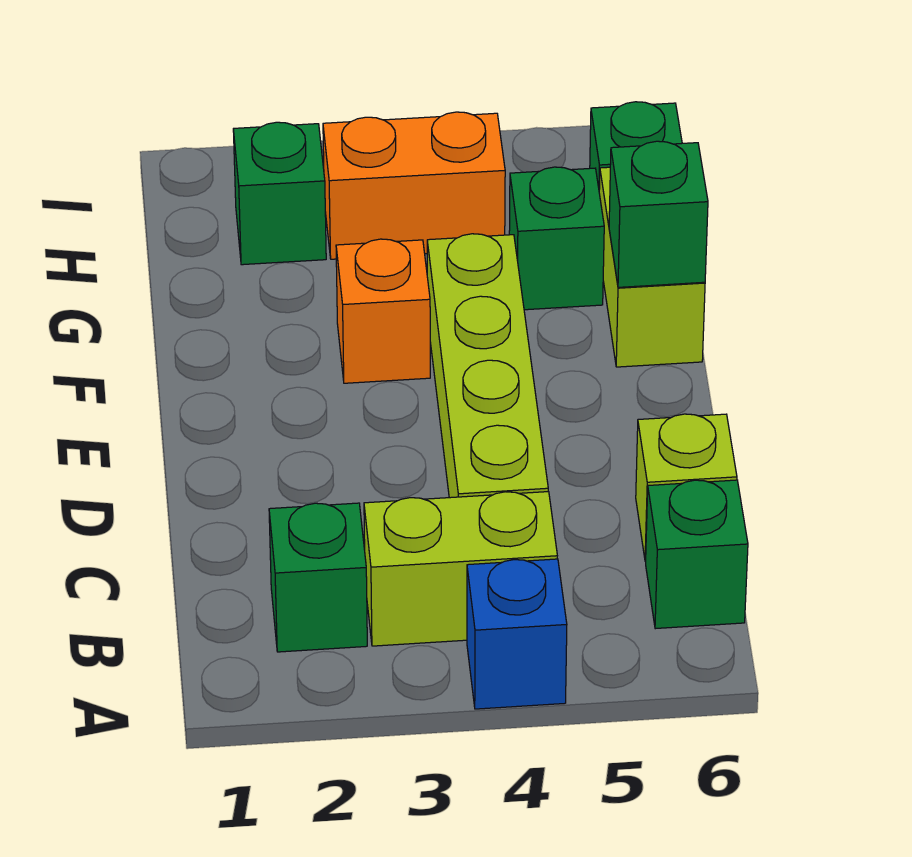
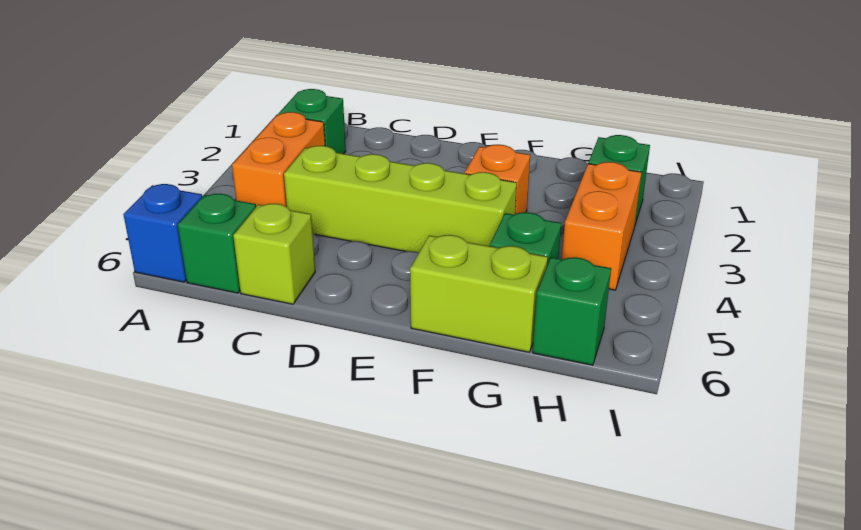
blue brick A4 level 1 -> blue brick A6 level 1
lime brick B3:B4 level 1 -> orange brick B3:B4 level 1
green brick F6 level 2 -> none

